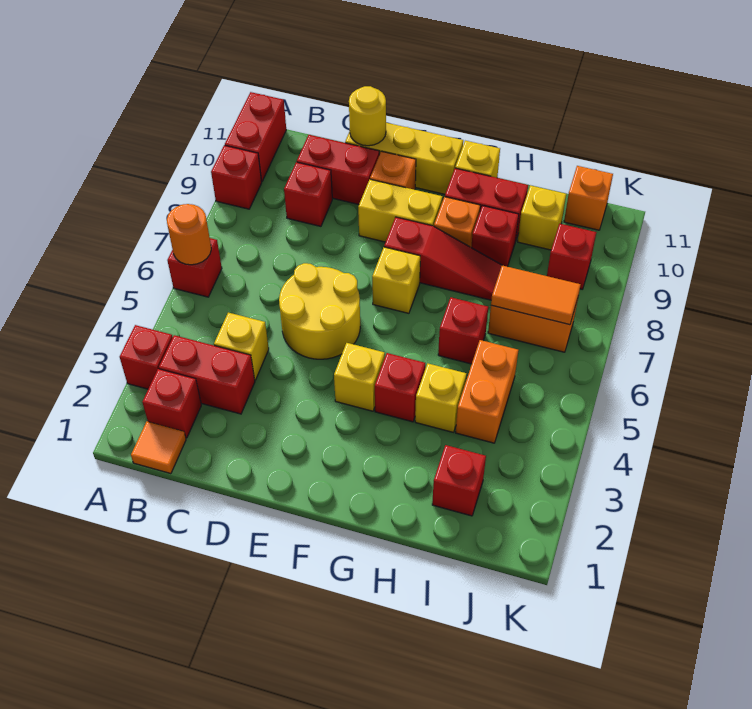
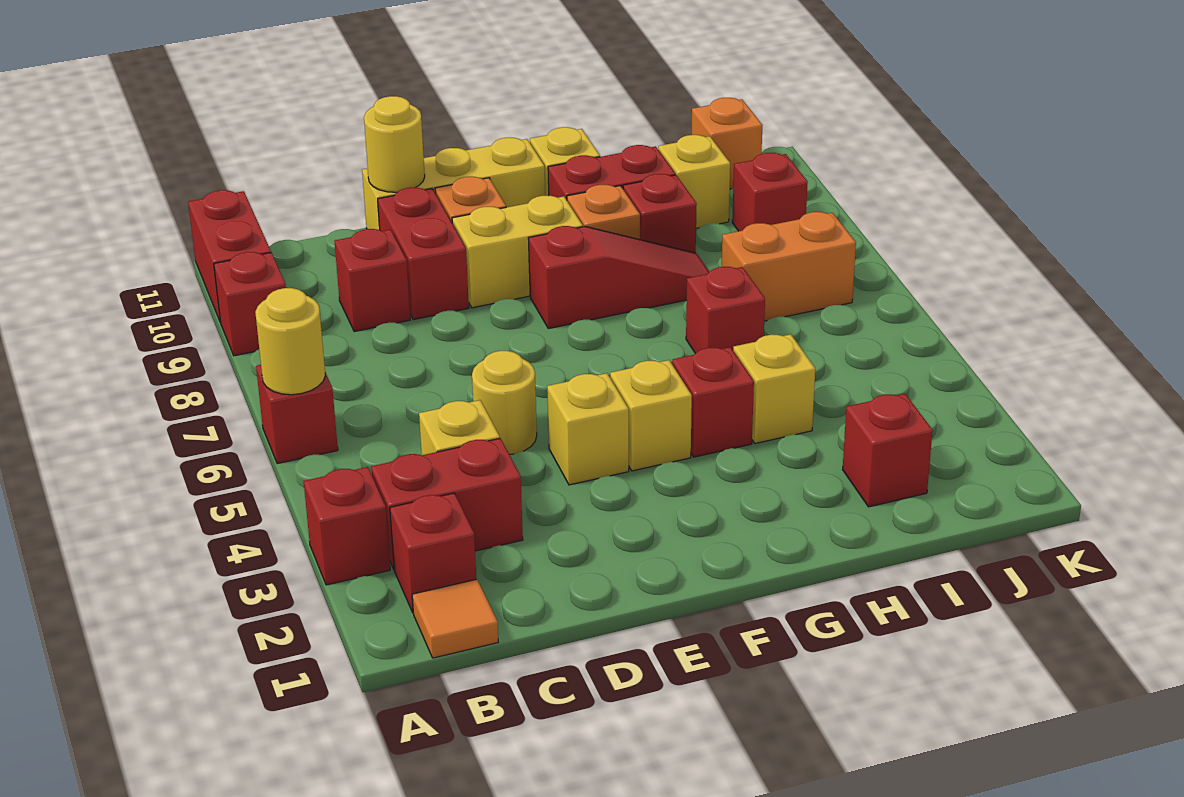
orange round brick A6 level 2 -> yellow round brick A6 level 2
red brick C10:D10 level 1 -> red brick D9:D10 level 1
yellow round brick D5:E6 level 1 -> yellow round brick D5 level 1
yellow brick F7 level 1 -> yellow brick E4 level 1
orange brick I4:I5 level 1 -> none
orange tile I7:J7 level 2 -> none

